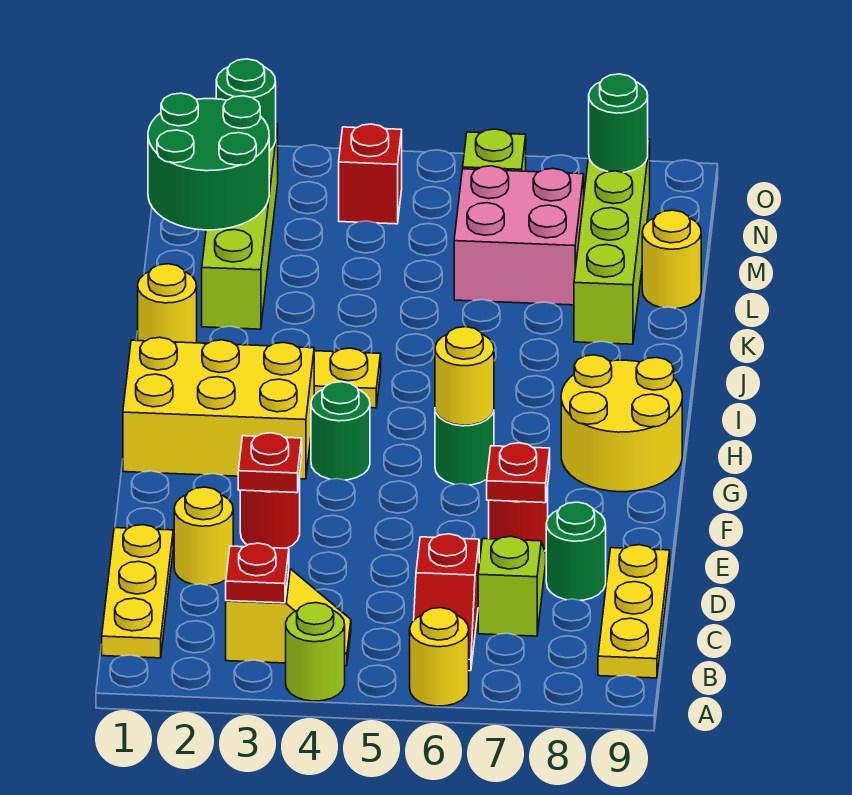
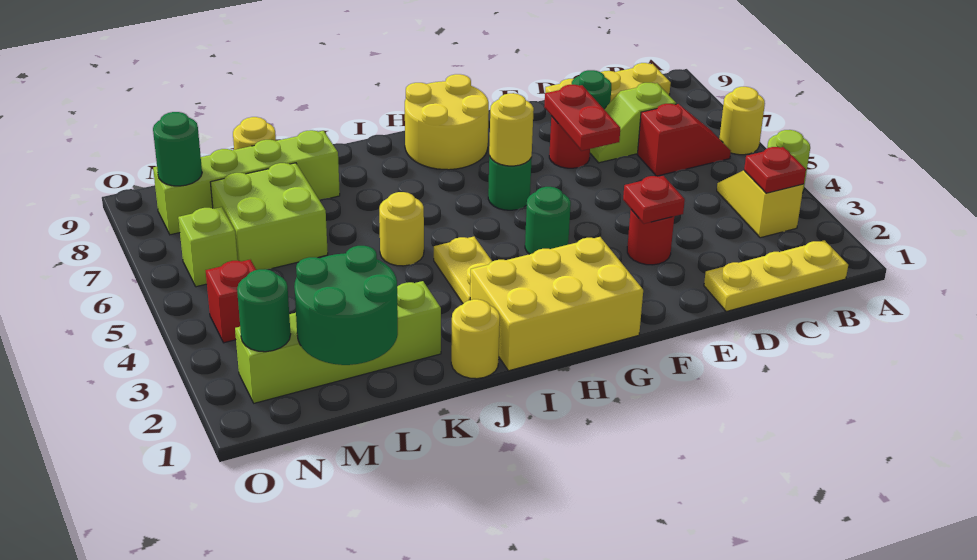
yellow round brick D2 level 1 -> yellow round brick J5 level 1
red plate E7 level 2 -> red plate E6:E7 level 2
yellow brick G1:H3 level 1 -> yellow brick G1:I2 level 1
pink brick L6:M7 level 1 -> lime brick L6:M7 level 1

